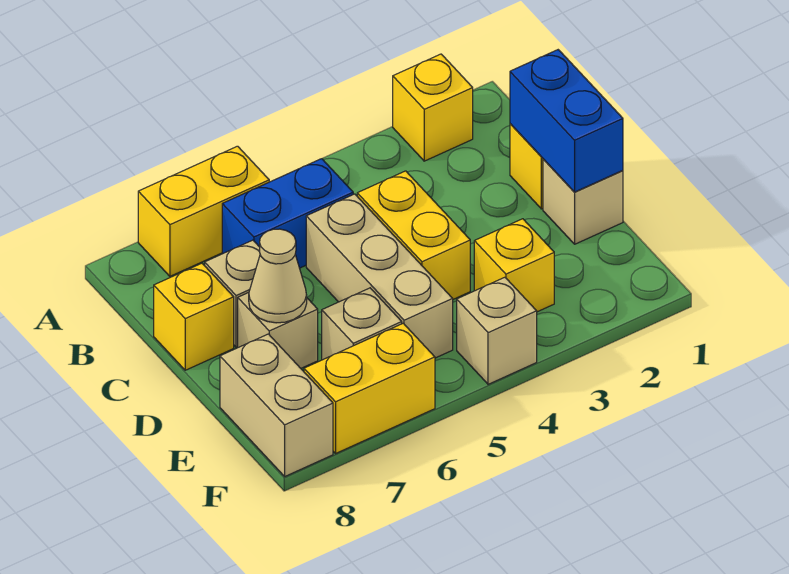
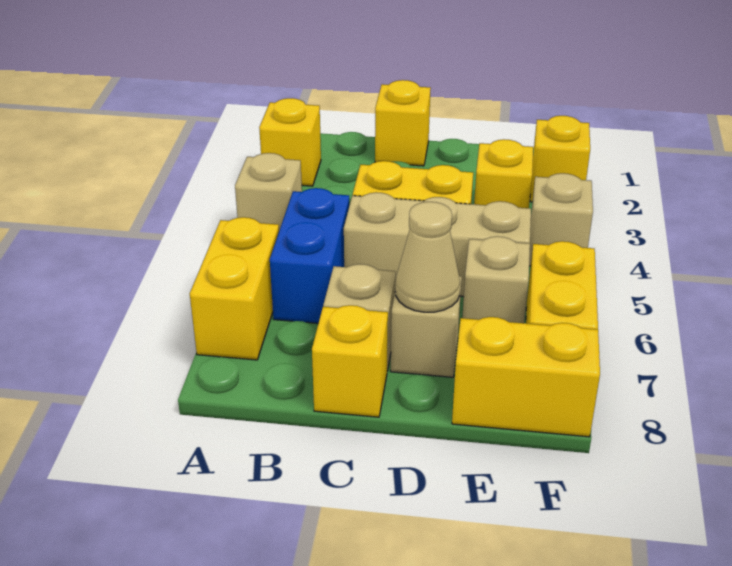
blue brick C1:D1 level 2 -> none
tan brick D1 level 1 -> tan brick A4 level 1
tan brick E8:F8 level 1 -> yellow brick E8:F8 level 1
none -> yellow brick F2 level 1

